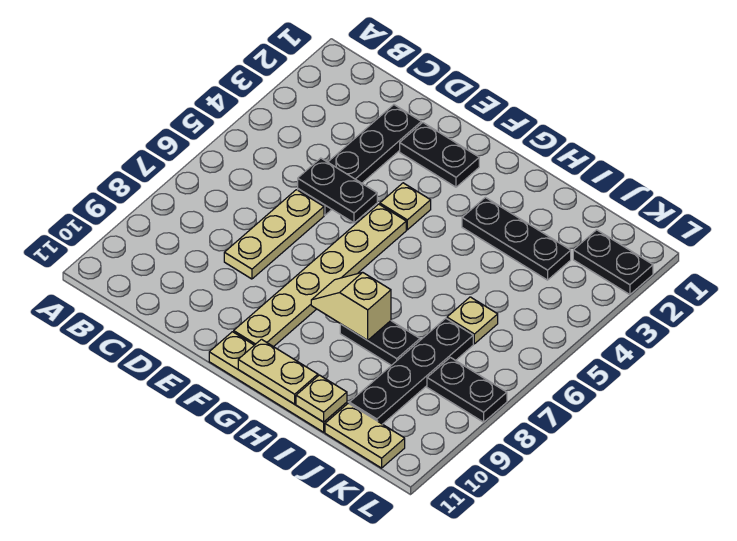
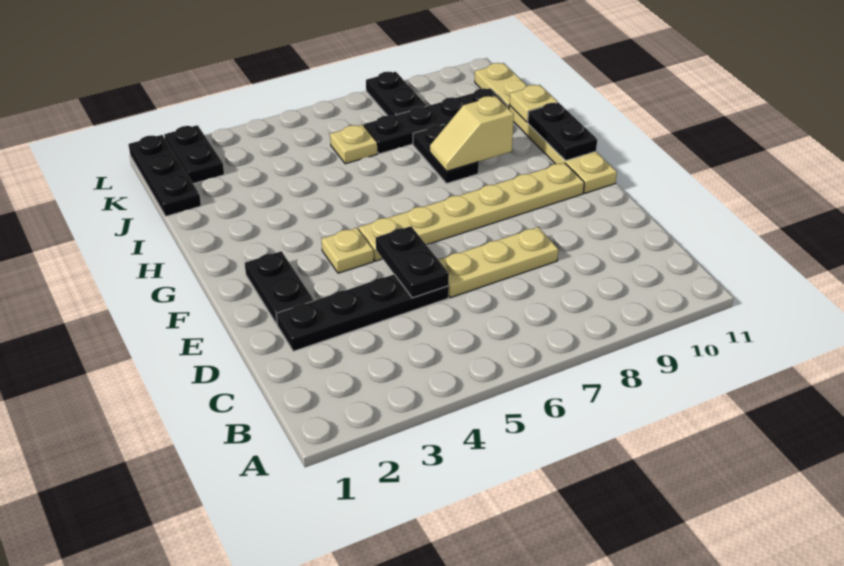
tan slope G8:H8 level 2 top H -> tan slope H8:H9 level 2 top 9
tan plate G11:H11 level 2 -> black plate G11:H11 level 2
black plate H3:J3 level 1 -> black plate J1:L1 level 1

